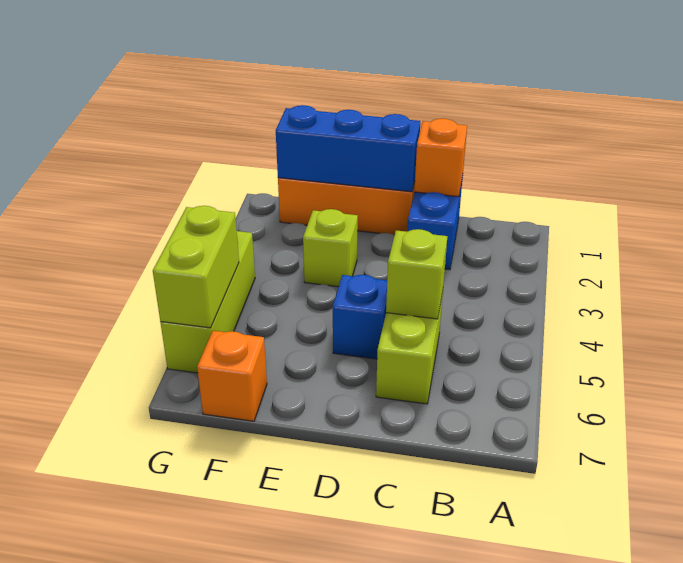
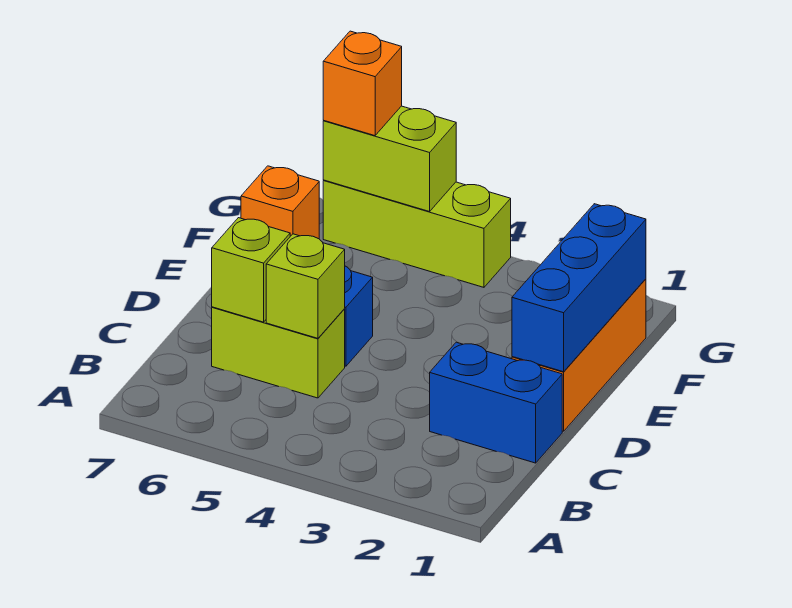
orange brick C1 level 2 -> orange brick G6 level 3
lime brick E3 level 1 -> lime brick C6 level 2

